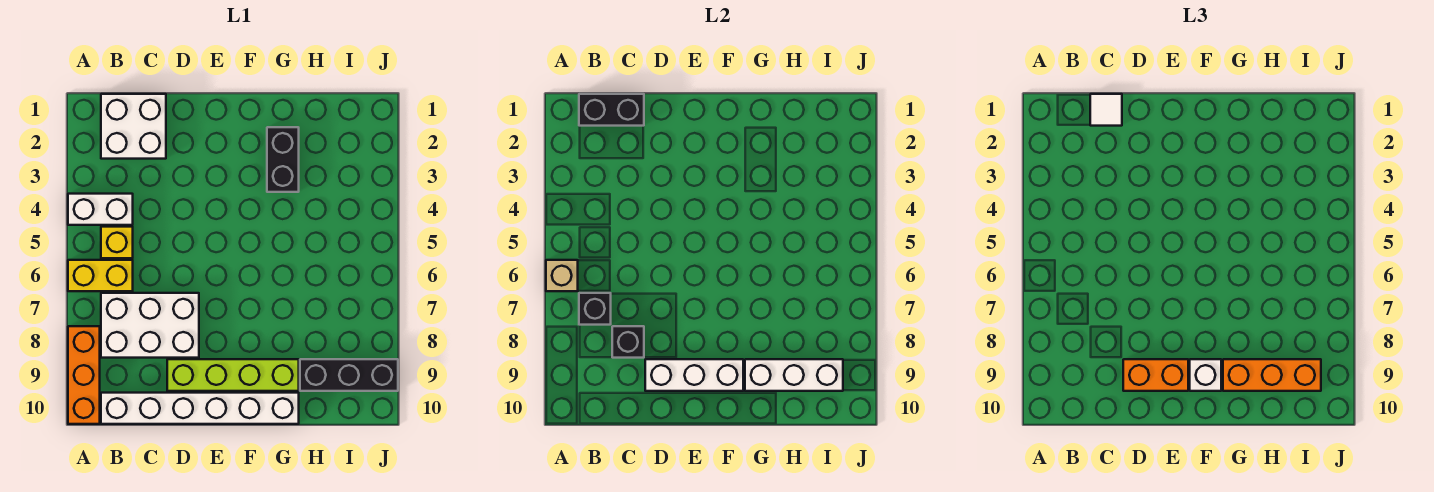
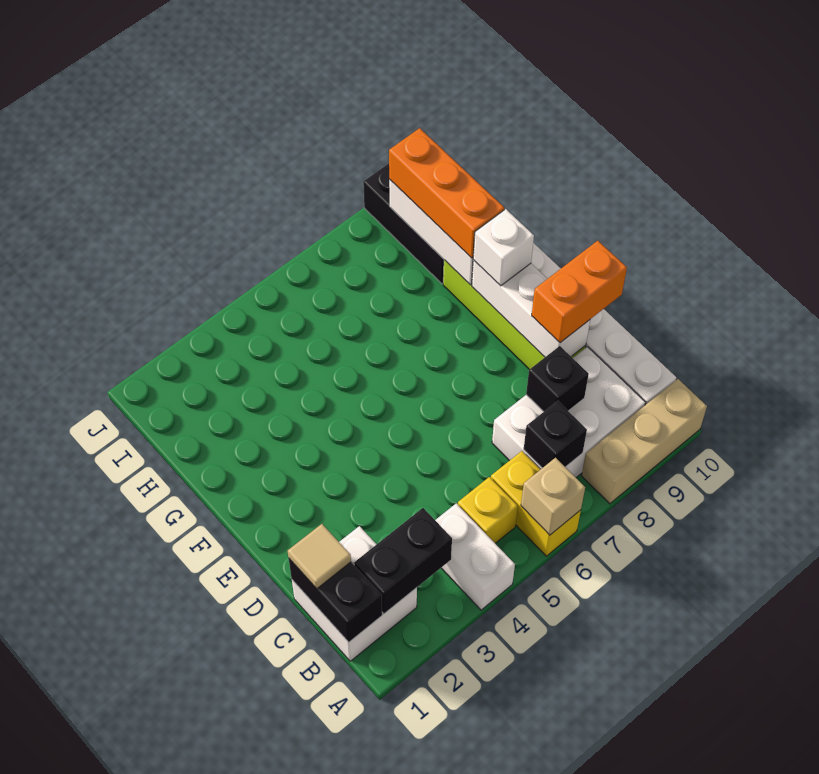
orange brick A8:A10 level 1 -> tan brick A8:A10 level 1
white brick B7:D8 level 1 -> white brick B7:C9 level 1
white tile C1 level 3 -> tan tile C1 level 3
orange brick D9:E9 level 3 -> orange brick D9:D10 level 3
black brick G2:G3 level 1 -> black brick B2:B3 level 2

